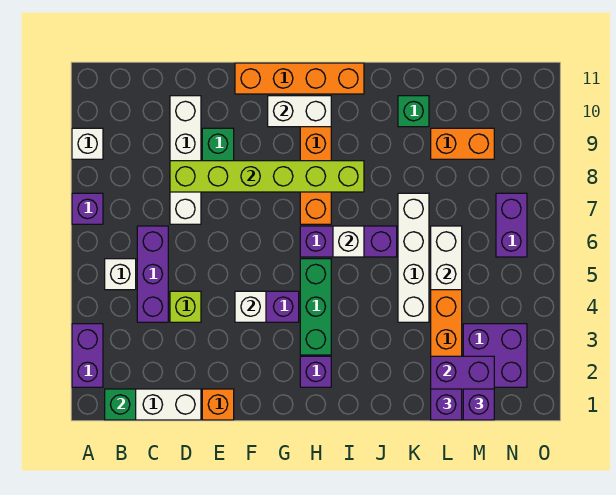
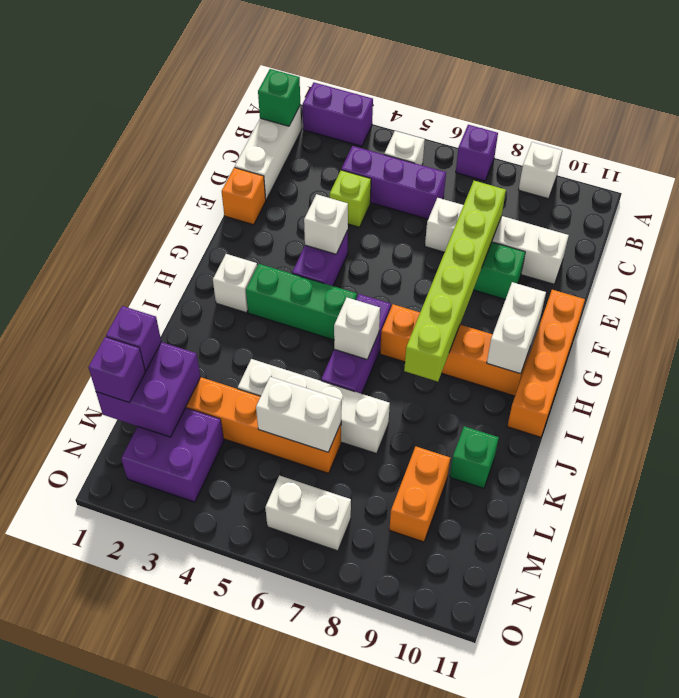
purple brick H2 level 1 -> white brick H2 level 1
purple brick N6:N7 level 1 -> white brick N6:N7 level 1

